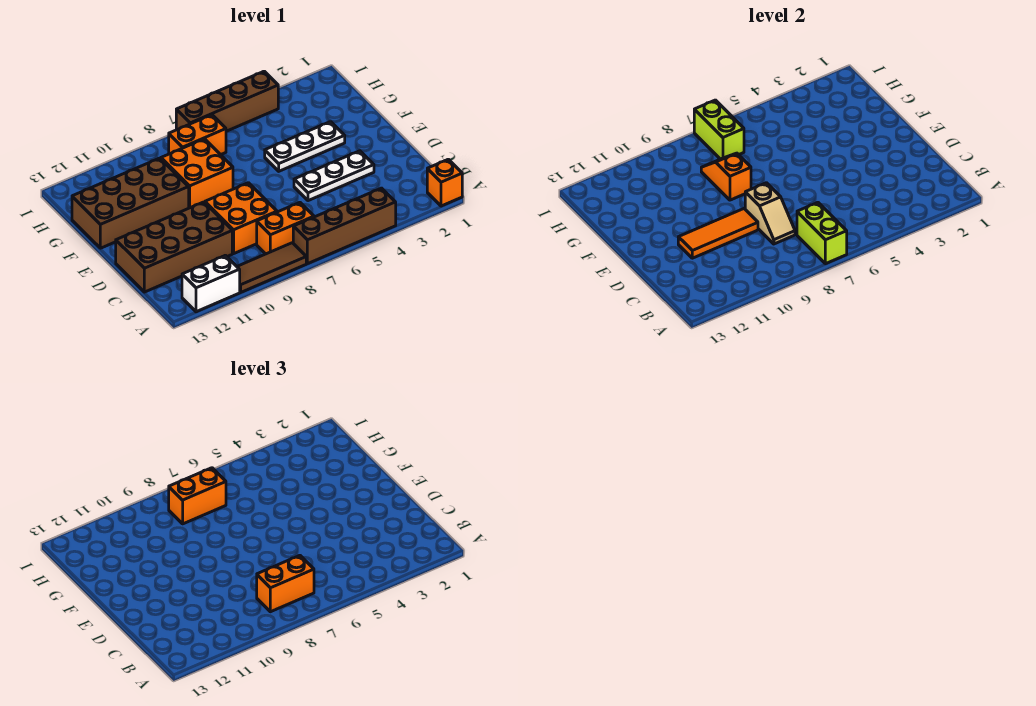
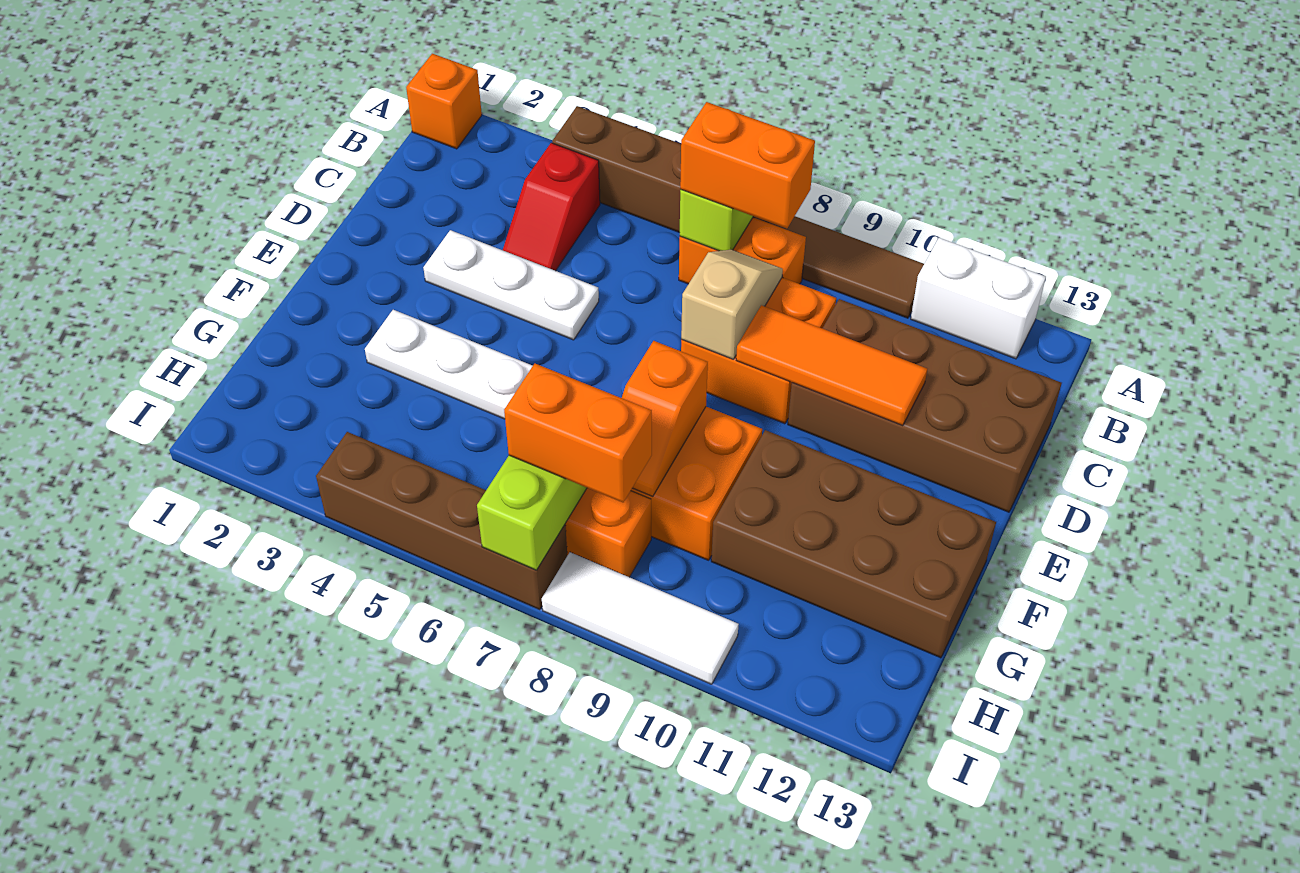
none -> red slope B4:C4 level 1 top B
none -> white tile I8:I10 level 1

